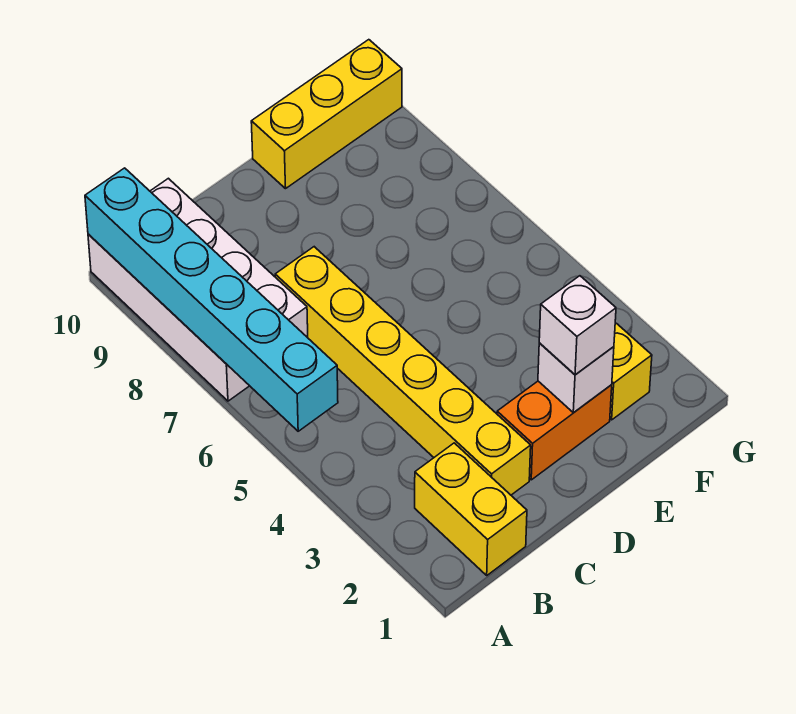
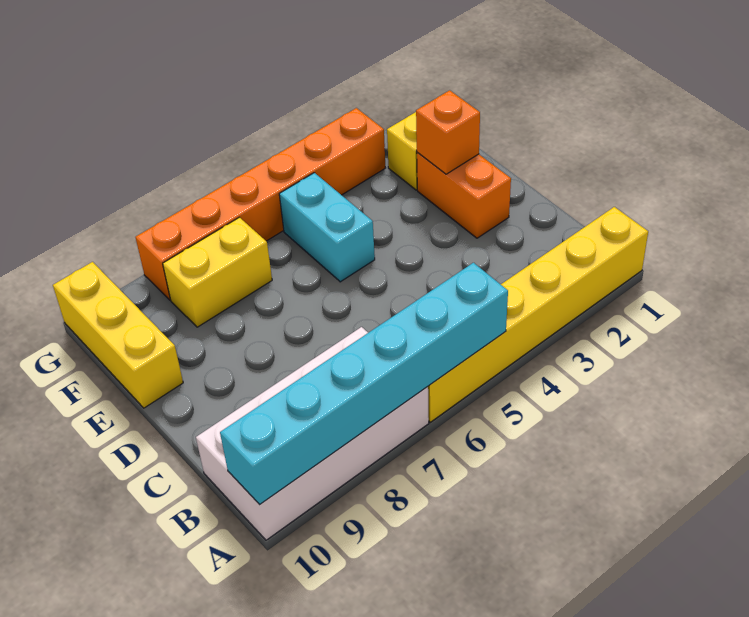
yellow brick B1:B2 level 1 -> yellow brick F7:F8 level 1
yellow brick C2:C7 level 1 -> yellow brick A1:A6 level 1
white brick E2 level 2 -> orange brick E2 level 2
white brick E2 level 3 -> none
none -> cyan brick E5:F5 level 1
none -> orange brick G3:G8 level 1

